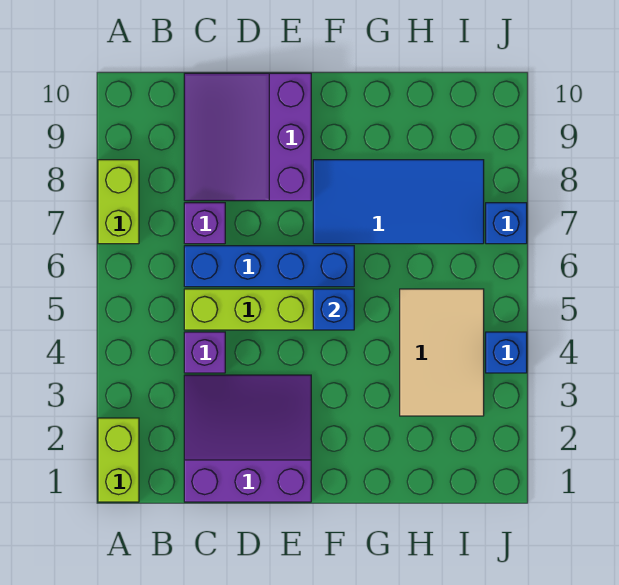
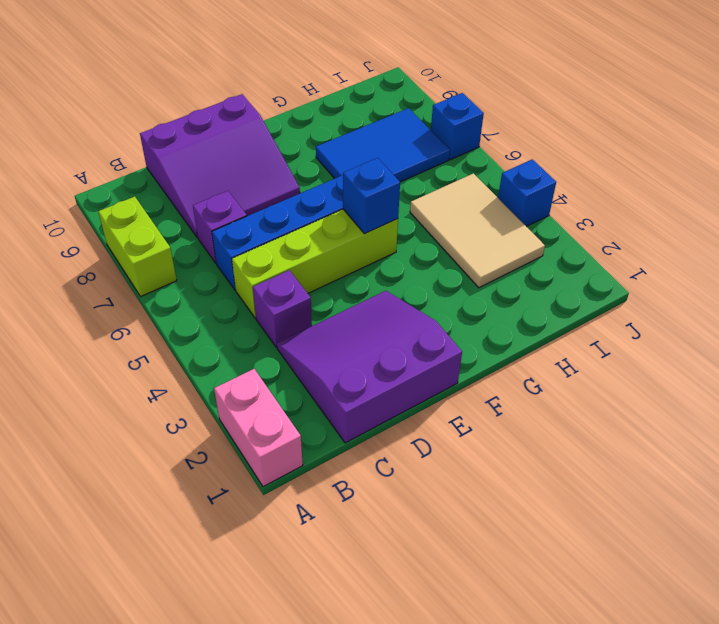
lime brick A1:A2 level 1 -> pink brick A1:A2 level 1
purple slope C8:E10 level 1 top E -> purple slope C8:E10 level 1 top 10
blue tile F7:I8 level 1 -> blue tile G7:I8 level 1

